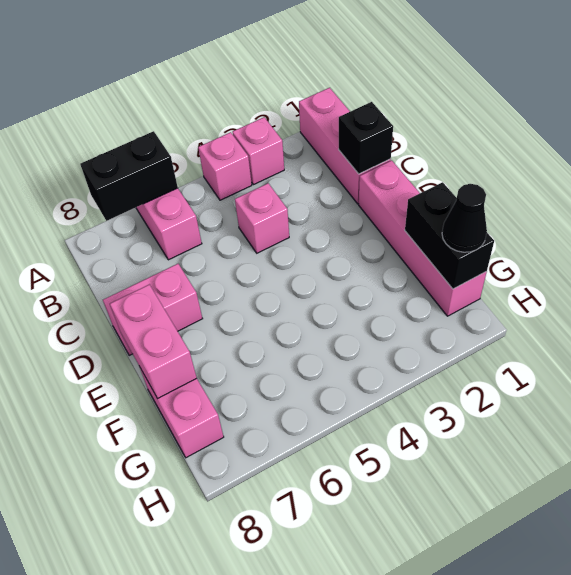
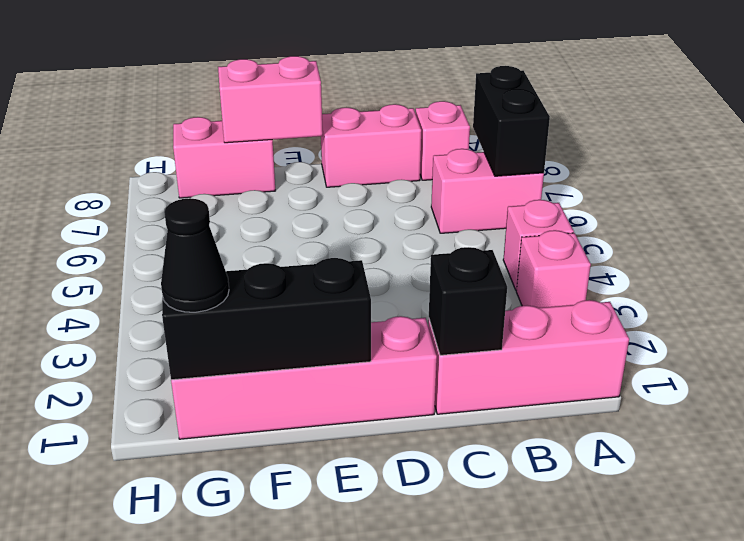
pink brick C4 level 1 -> pink brick B8 level 1
pink brick D7:D8 level 1 -> pink brick C8:D8 level 1
black brick F1:G1 level 2 -> black brick E1:G1 level 2

